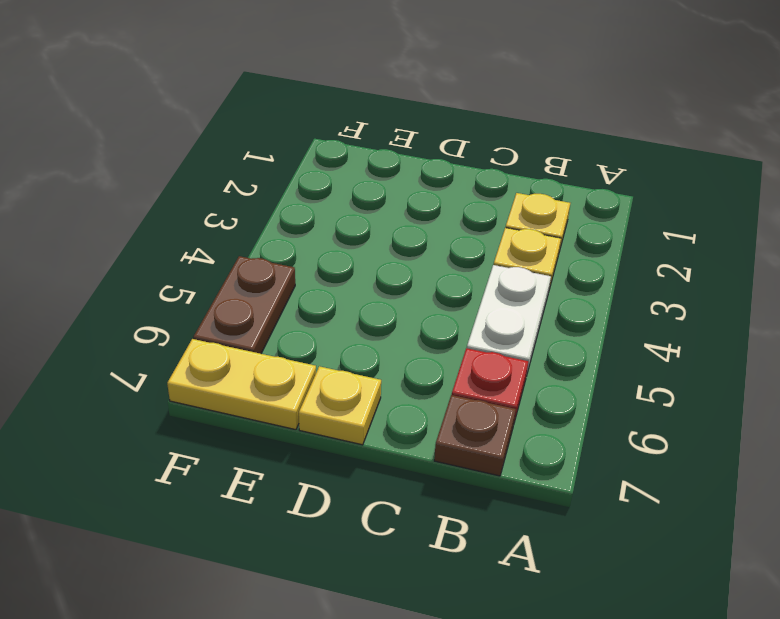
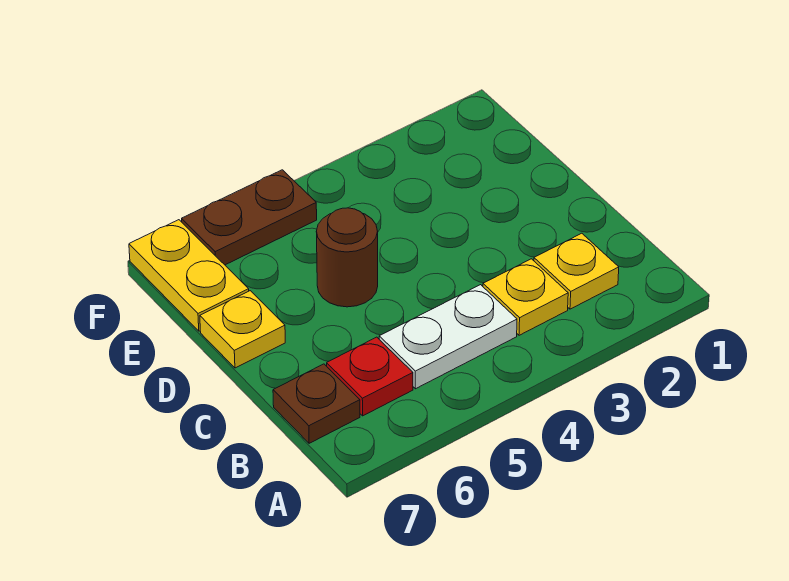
none -> brown round brick D5 level 1

